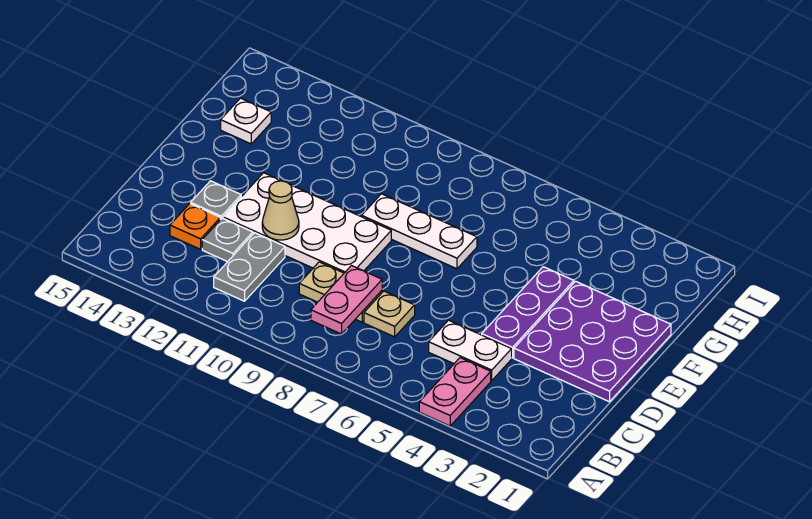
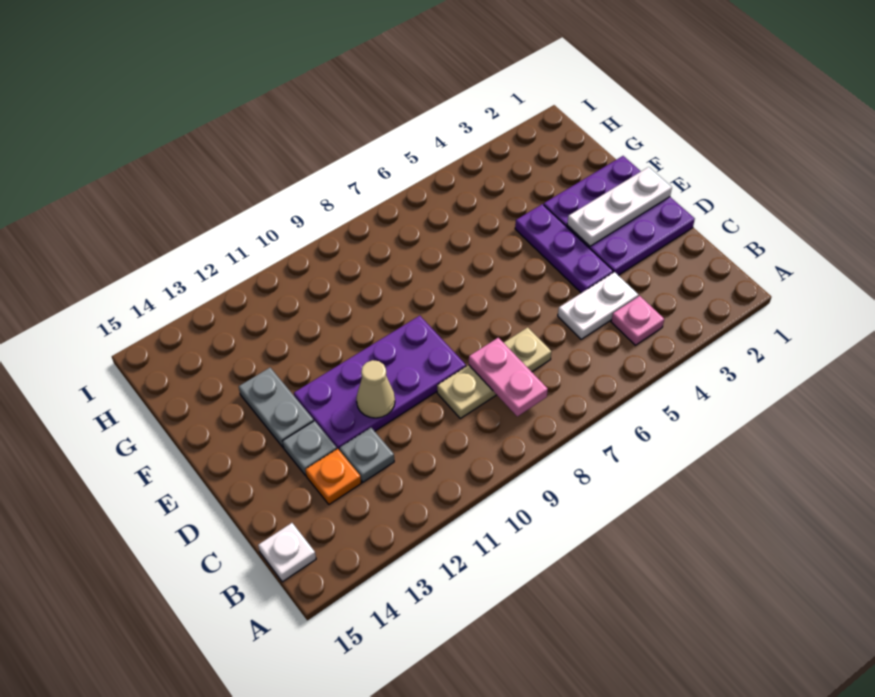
pink plate A4:B4 level 1 -> pink plate B4 level 1
grey plate B11:C11 level 1 -> grey plate E13:F13 level 1
white plate D9:E12 level 1 -> purple plate D9:E12 level 1
white plate F7:F9 level 1 -> white plate E1:E3 level 2
white plate G14 level 1 -> white plate B15 level 1

